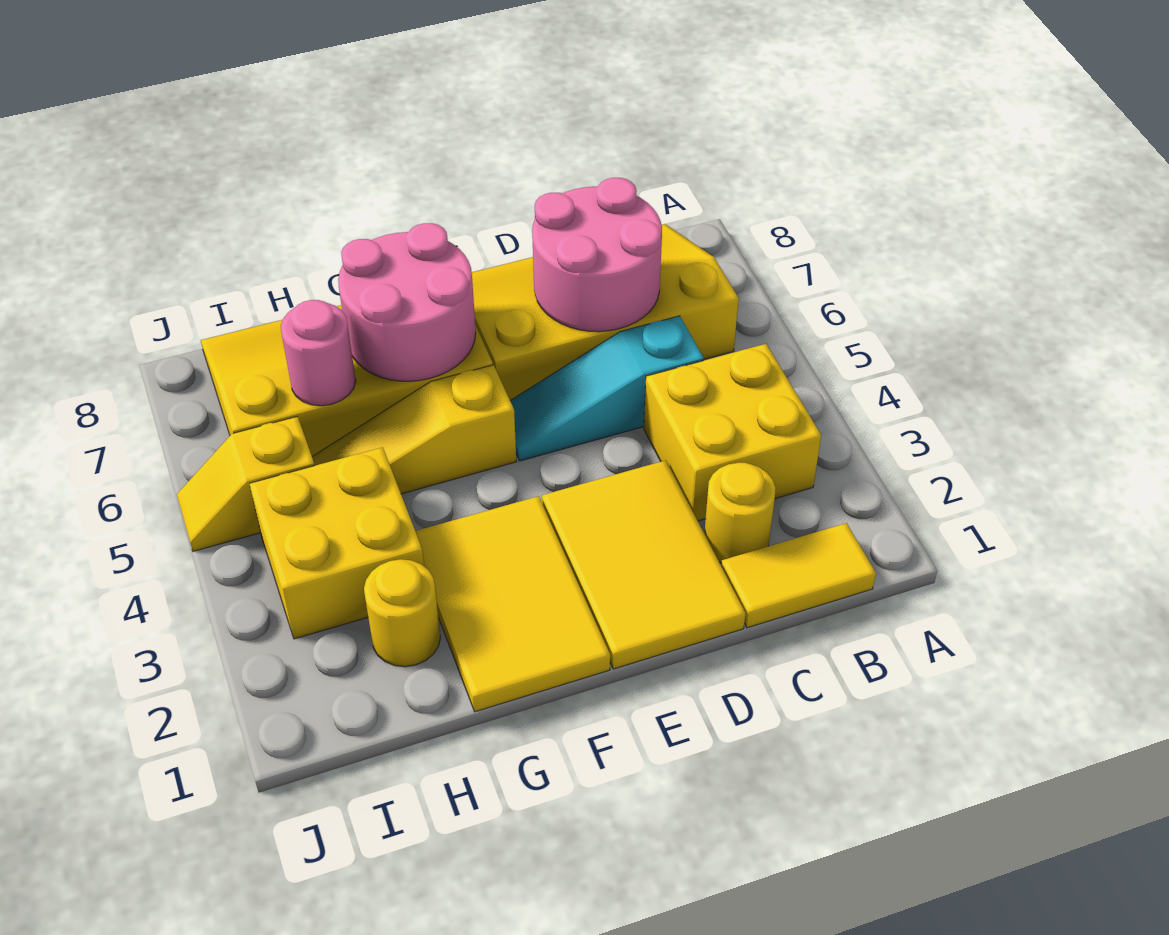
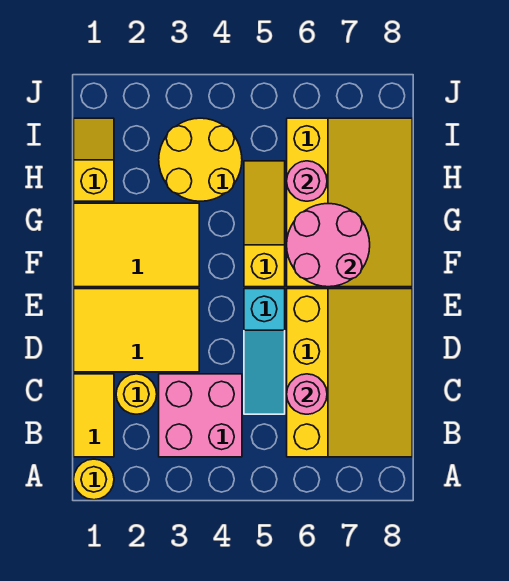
yellow brick B3:C4 level 1 -> pink brick B3:C4 level 1
cyan slope C5:E5 level 1 top C -> cyan slope C5:E5 level 1 top E
pink round brick C6:D7 level 2 -> pink round brick C6 level 2
yellow round brick H2 level 1 -> yellow round brick A1 level 1
yellow brick H3:I4 level 1 -> yellow round brick H3:I4 level 1
yellow slope I5:J5 level 1 top I -> yellow slope H1:I1 level 1 top H

